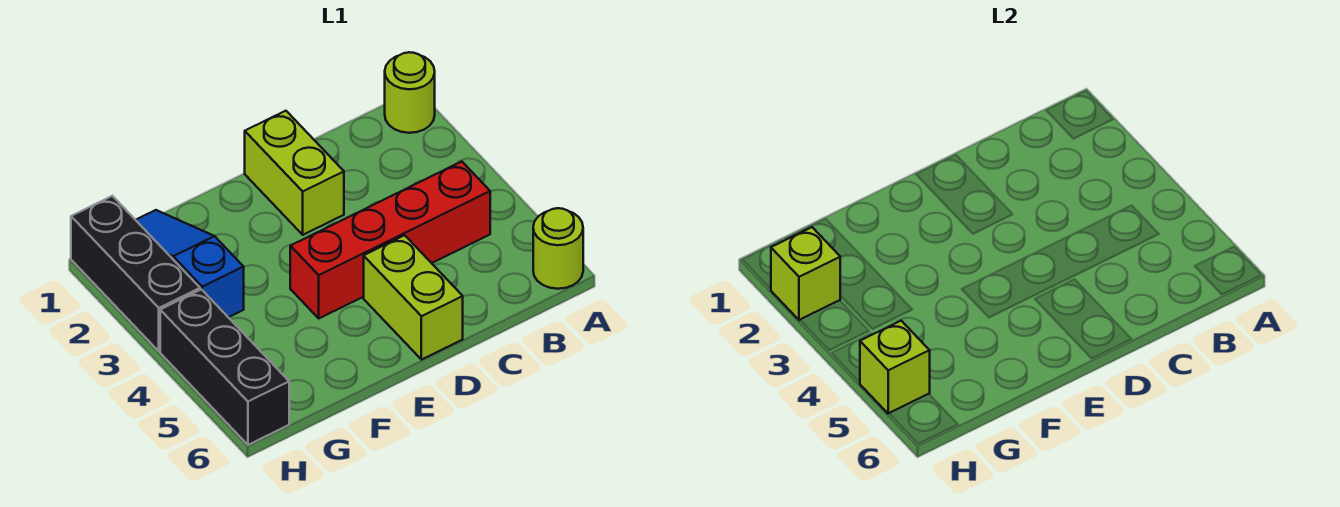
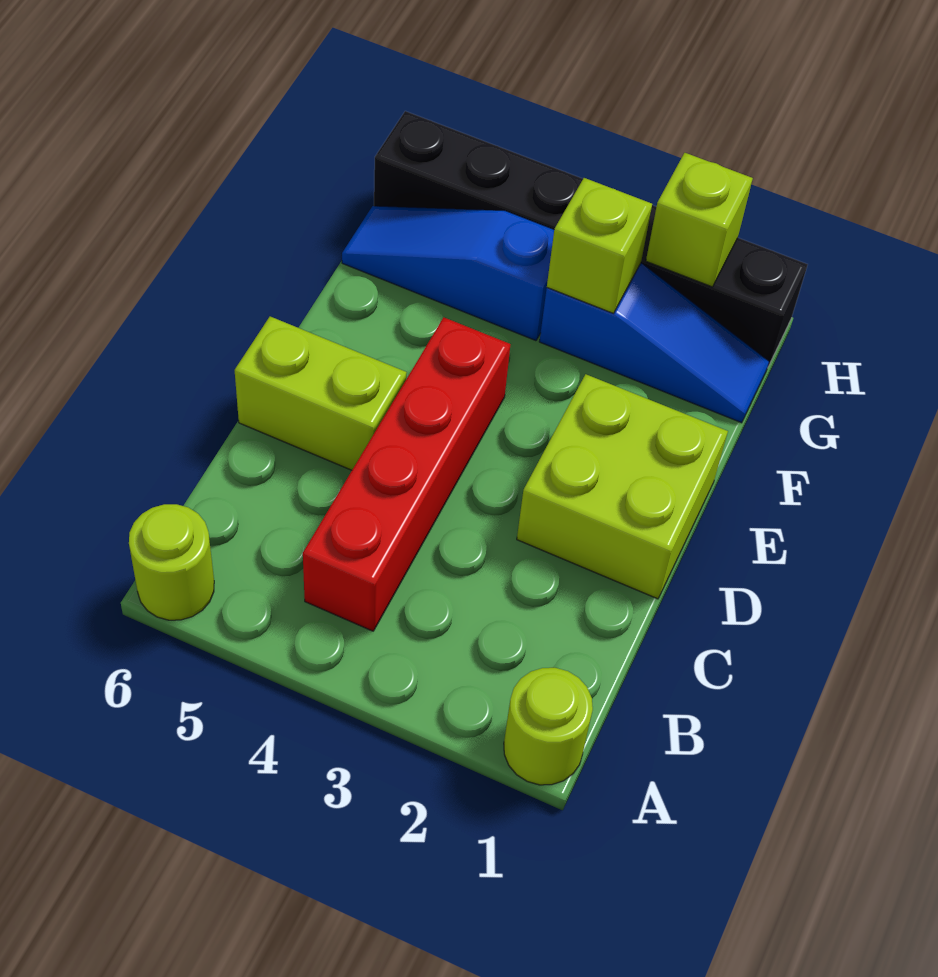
lime brick D1:D2 level 1 -> lime brick D1:E2 level 1
none -> blue slope G4:G6 level 1 top 4
lime brick H5 level 2 -> lime brick G3 level 2

